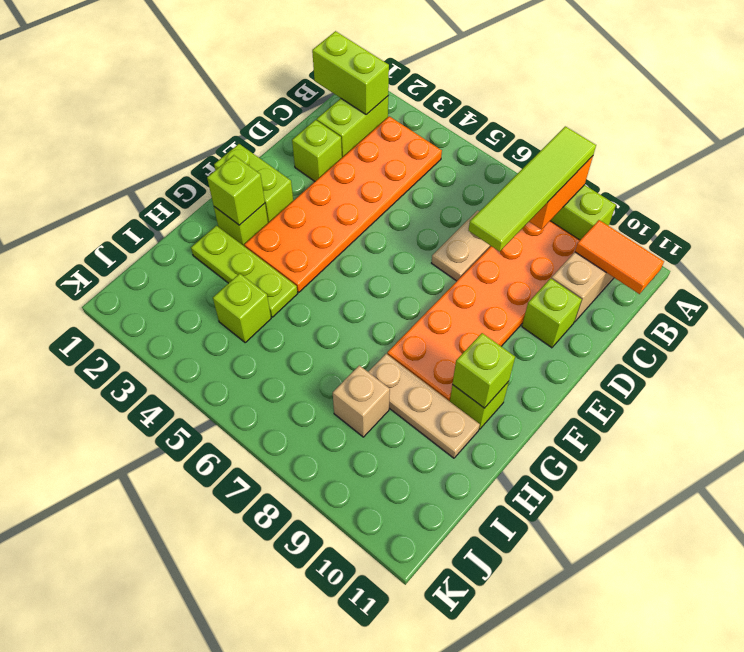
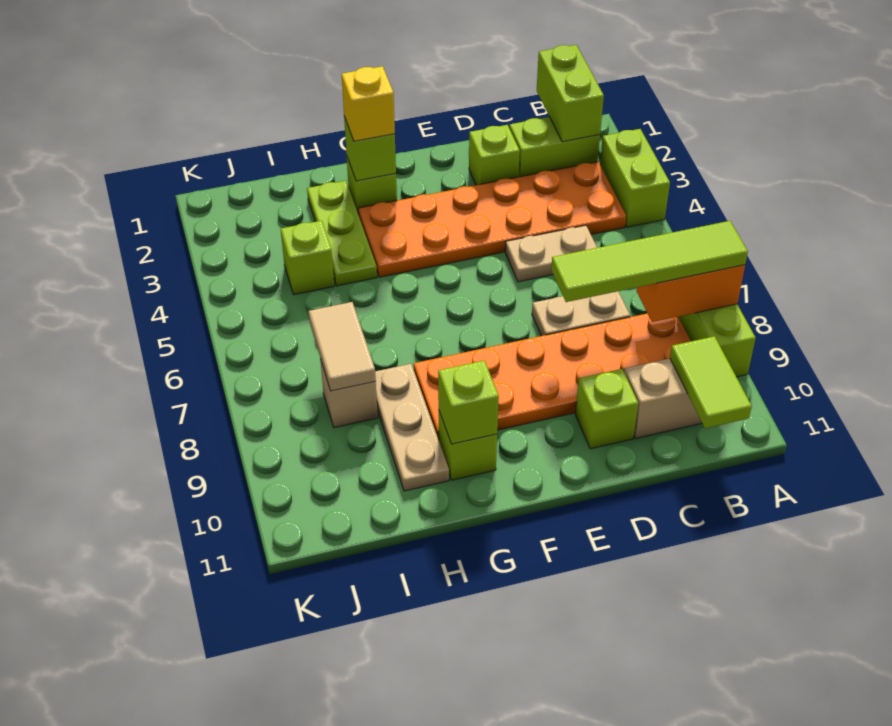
orange tile B10:B11 level 2 -> lime tile B10:B11 level 2
none -> tan plate C5:D5 level 1
lime brick F1:F2 level 1 -> lime brick A3:A4 level 1
none -> yellow brick G2 level 3
none -> tan tile I7:I8 level 2

